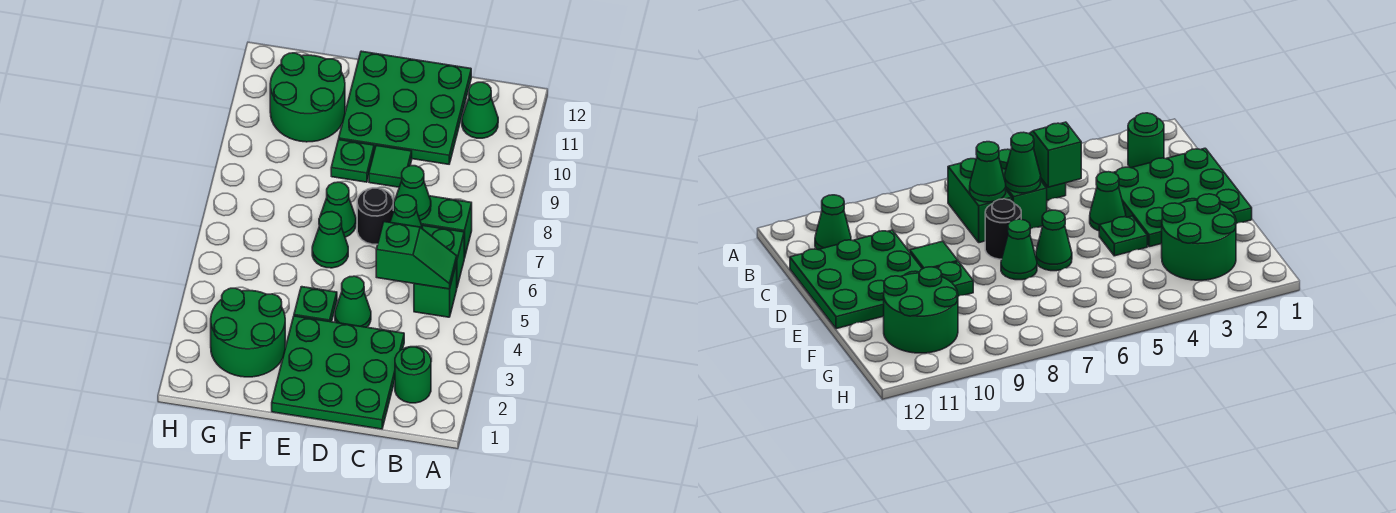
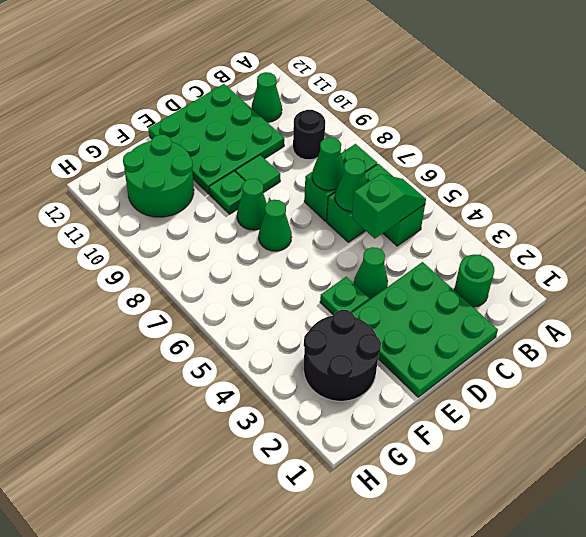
black round brick D7 level 1 -> black round brick B9 level 1
green cone E6 level 1 -> green cone E8 level 1
green round brick F2:G3 level 1 -> black round brick F2:G3 level 1

